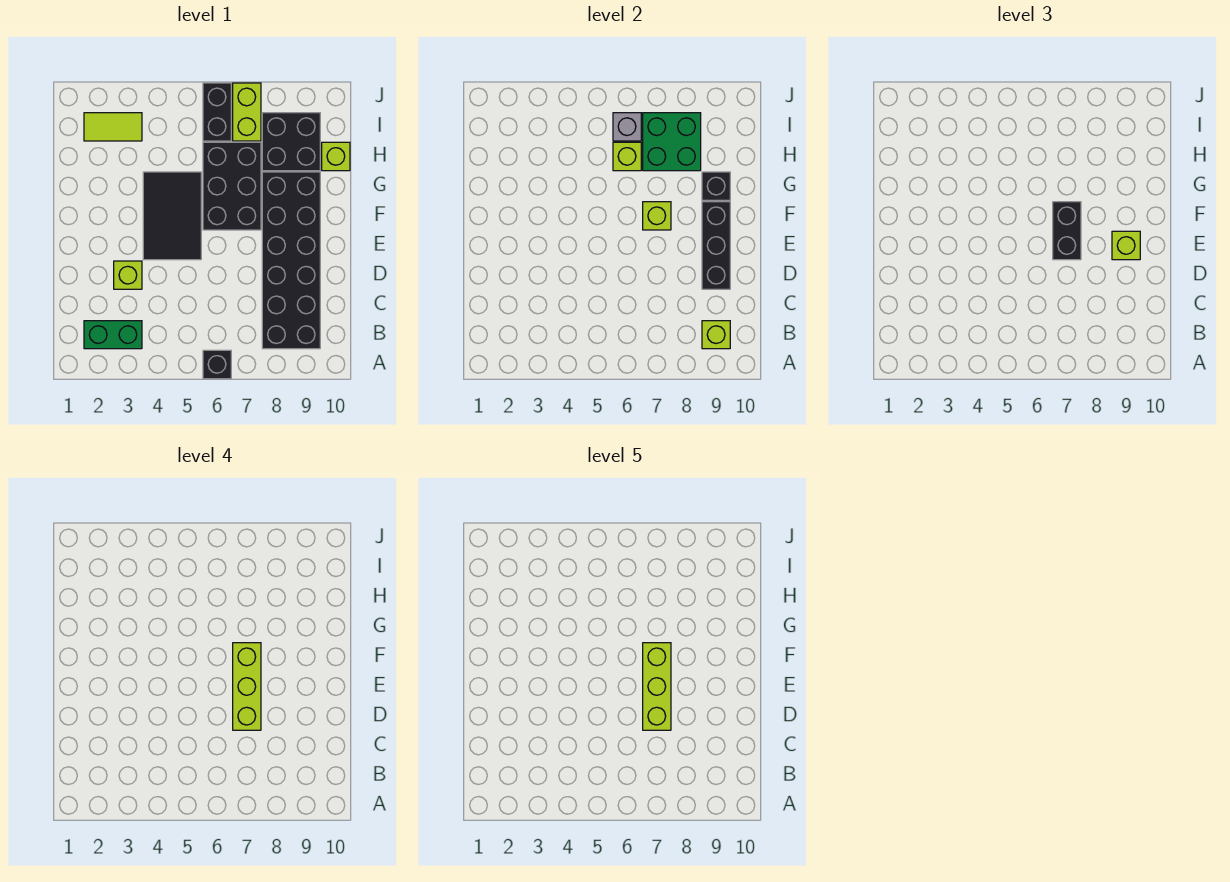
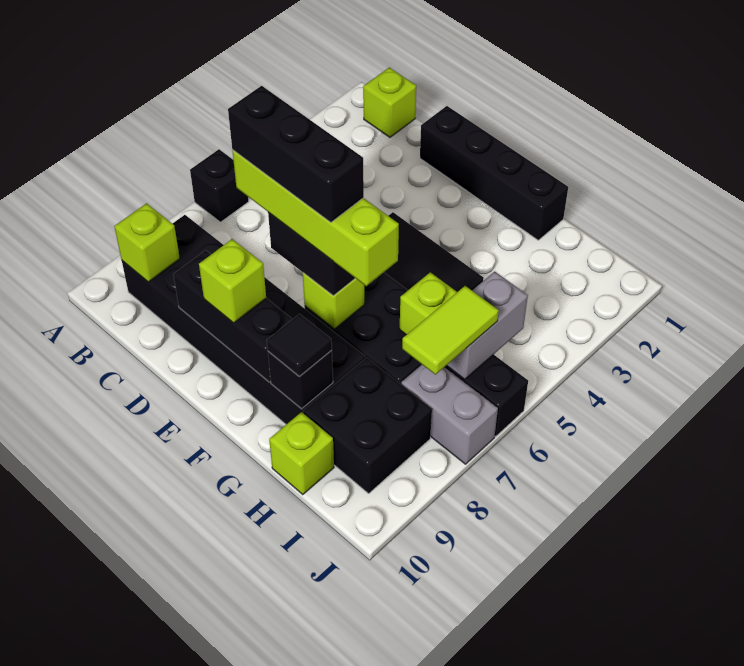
green brick B2:B3 level 1 -> none
none -> black brick D1:G1 level 1
lime brick D3 level 1 -> lime brick B1 level 1
lime brick D7:F7 level 4 -> lime brick D7:G7 level 4
lime brick D7:F7 level 5 -> black brick D7:F7 level 5
none -> black tile G9 level 3
green brick H7:I8 level 2 -> none
lime tile I2:I3 level 1 -> lime tile I6:I7 level 3
grey brick I6 level 2 -> grey brick I5:I6 level 2
lime brick I7:J7 level 1 -> grey brick I7:J7 level 1

